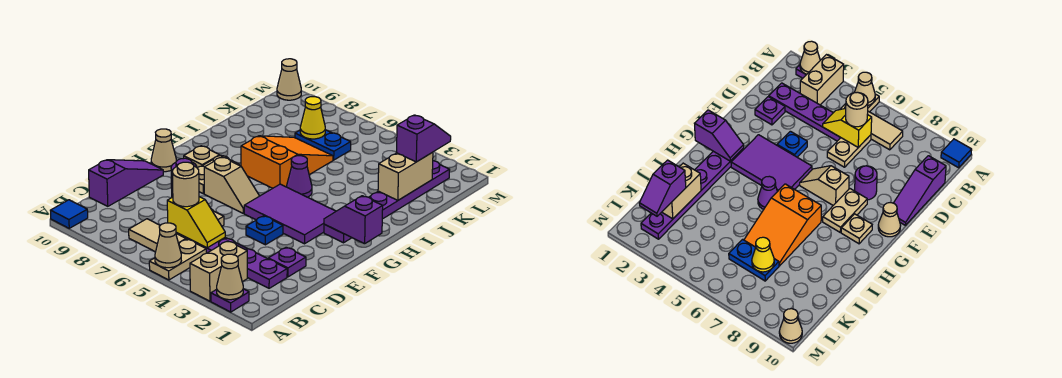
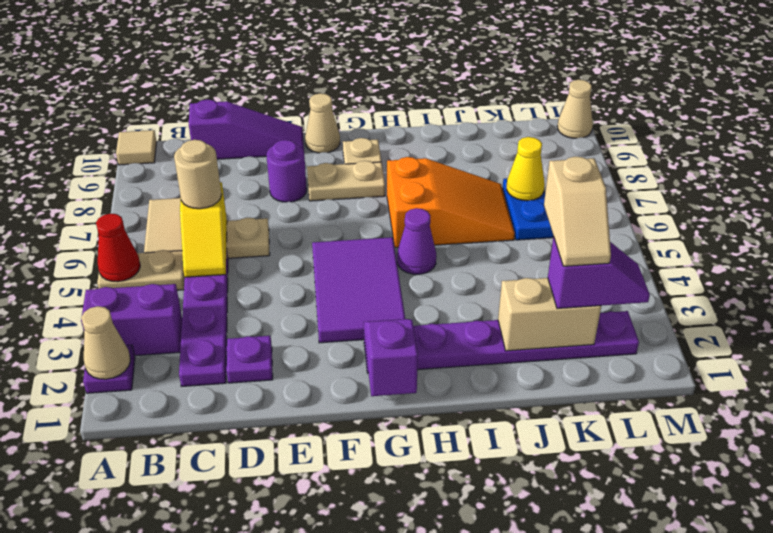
tan brick A3:B3 level 1 -> purple brick A3:B3 level 1
tan cone A5 level 2 -> red cone A5 level 2
blue tile A10 level 1 -> tan tile A10 level 1
blue plate E4 level 1 -> none
tan slope F6:F7 level 1 top 7 -> tan slope K2:K3 level 4 top 3

